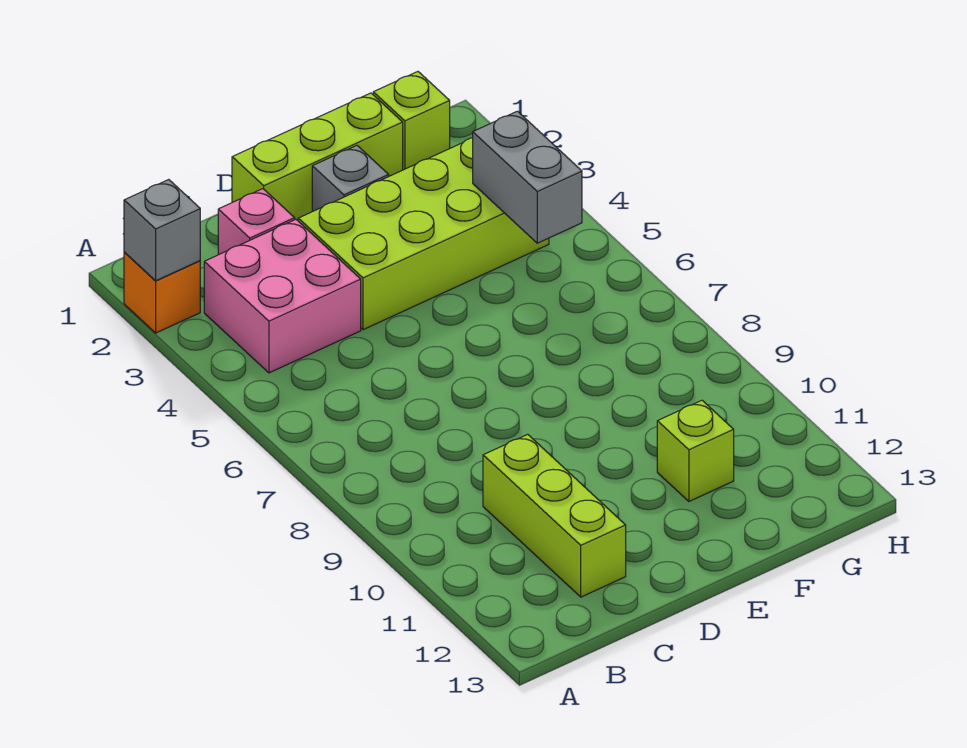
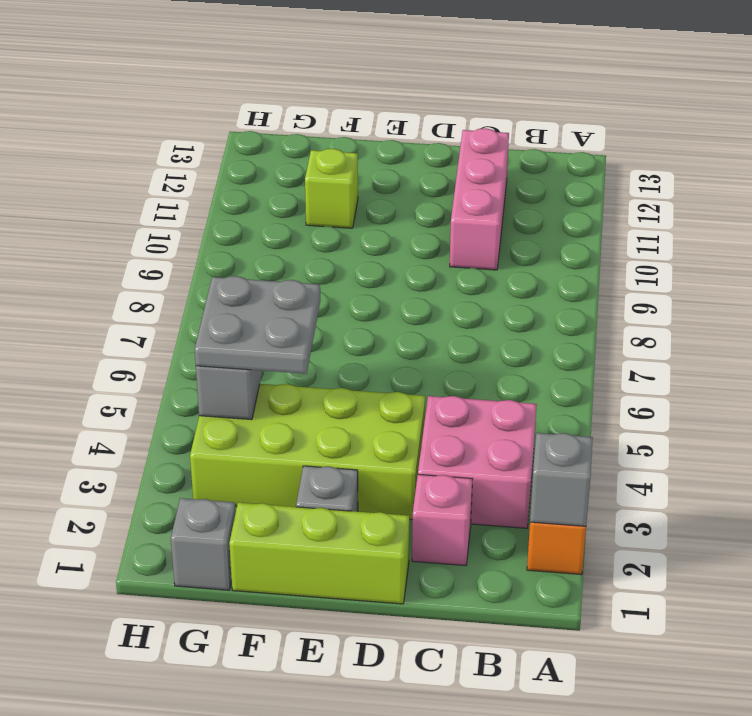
lime brick C10:C12 level 1 -> pink brick C10:C12 level 1
none -> grey plate F4:G5 level 3
lime brick G1 level 1 -> grey brick G1 level 1

